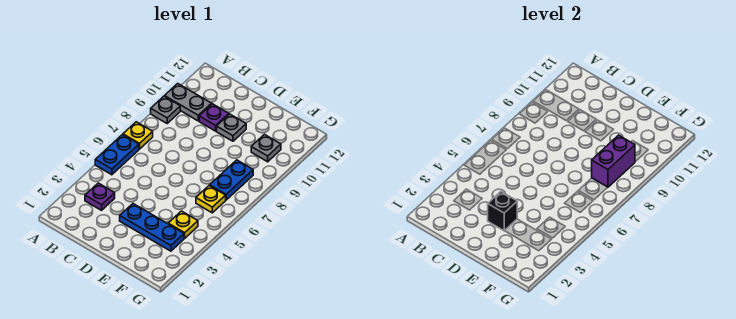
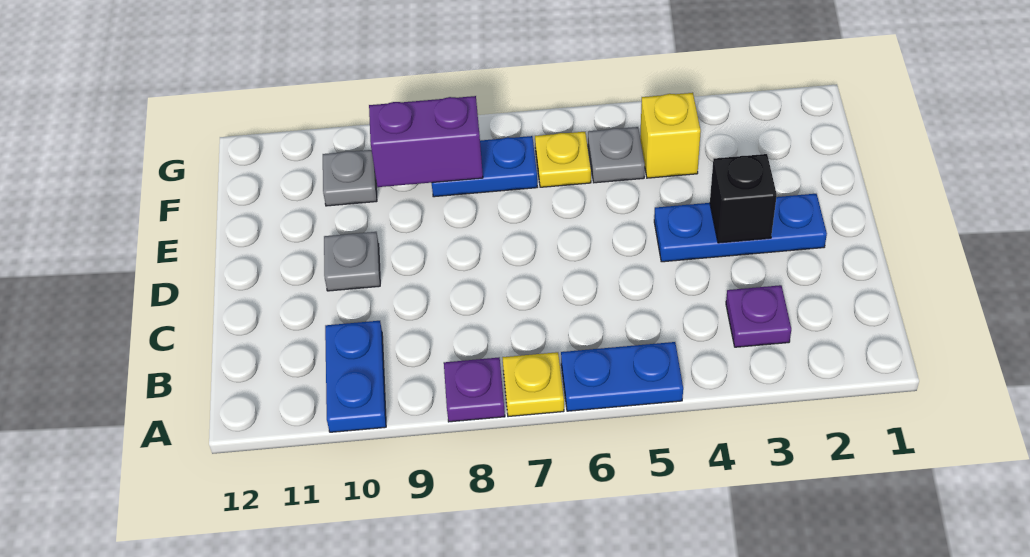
grey plate A9 level 1 -> grey plate F5 level 1
grey plate A10:B10 level 1 -> blue plate A10:B10 level 1
purple plate C10 level 1 -> purple plate A8 level 1
blue plate D3:F3 level 1 -> blue plate D2:D4 level 1
yellow plate F4 level 1 -> yellow brick F4 level 1

